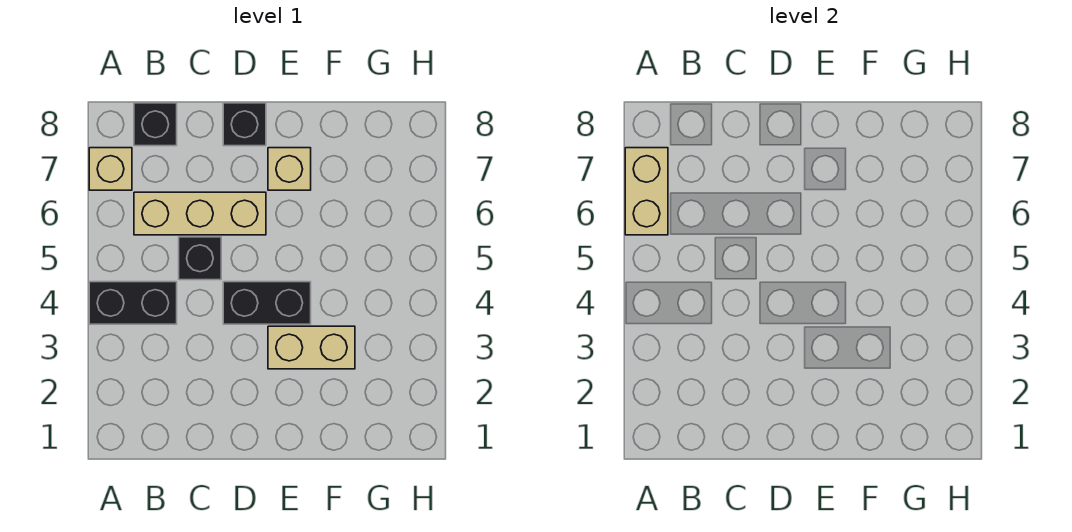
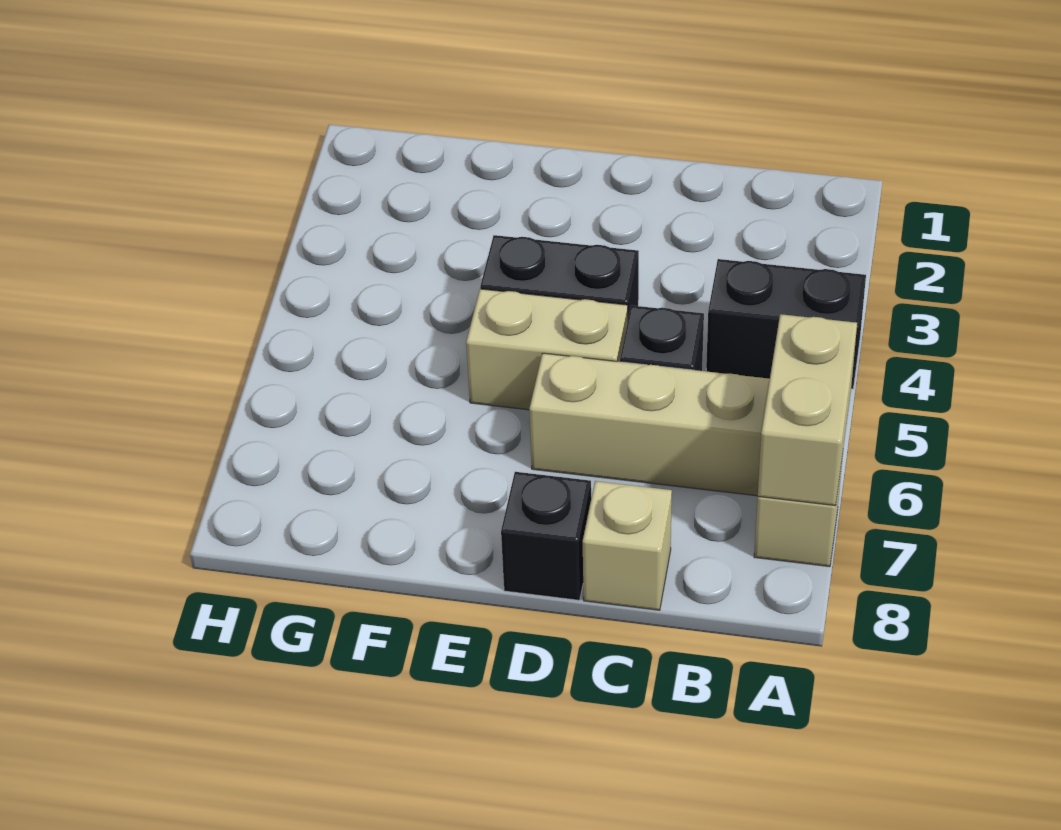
black brick B8 level 1 -> none
tan brick E3:F3 level 1 -> tan brick D5:E5 level 1
tan brick E7 level 1 -> tan brick C8 level 1

